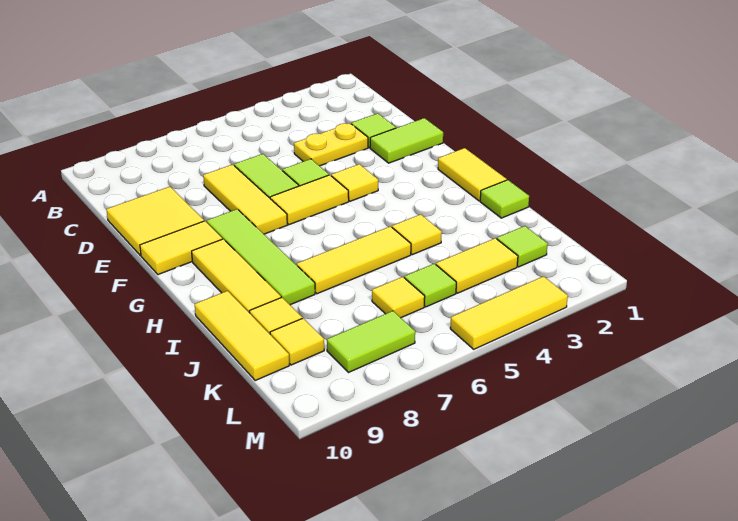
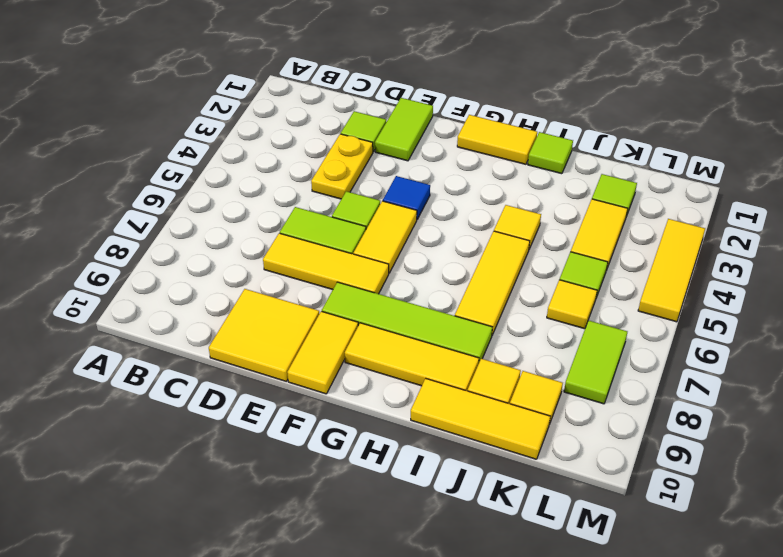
yellow tile F4 level 1 -> blue tile F4 level 1

